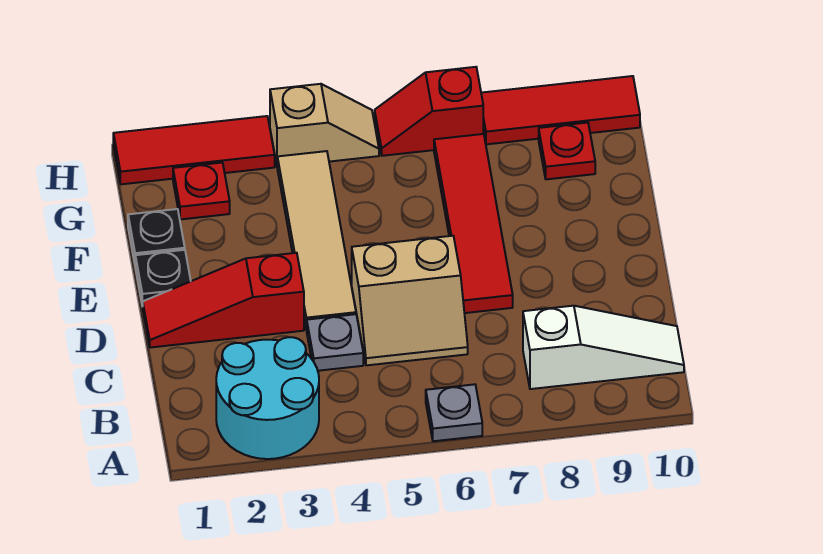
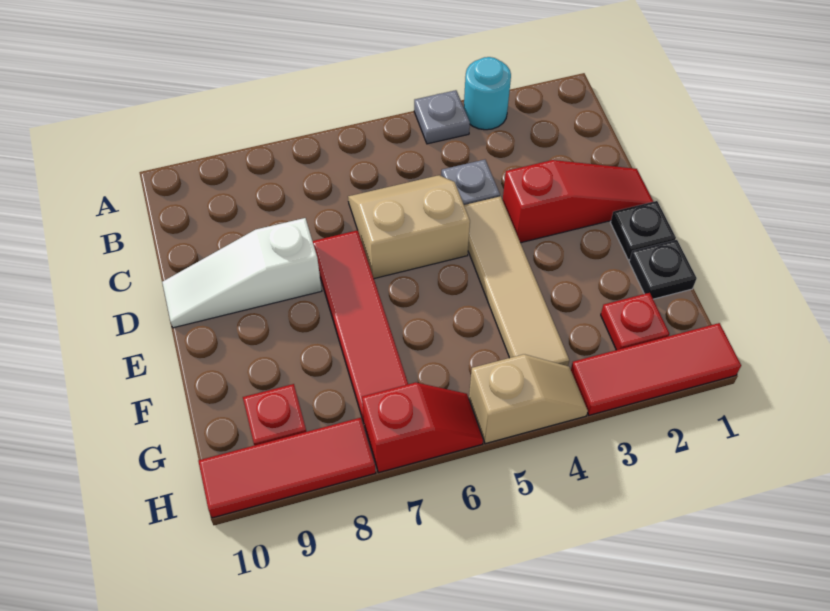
cyan round brick A2:B3 level 1 -> cyan round brick A3 level 1
grey plate A6 level 1 -> grey plate A4 level 1
white slope B8:B10 level 1 top 8 -> white slope D8:D10 level 1 top 8
tan slope H4:H5 level 1 top 4 -> tan slope H4:H5 level 1 top 5

